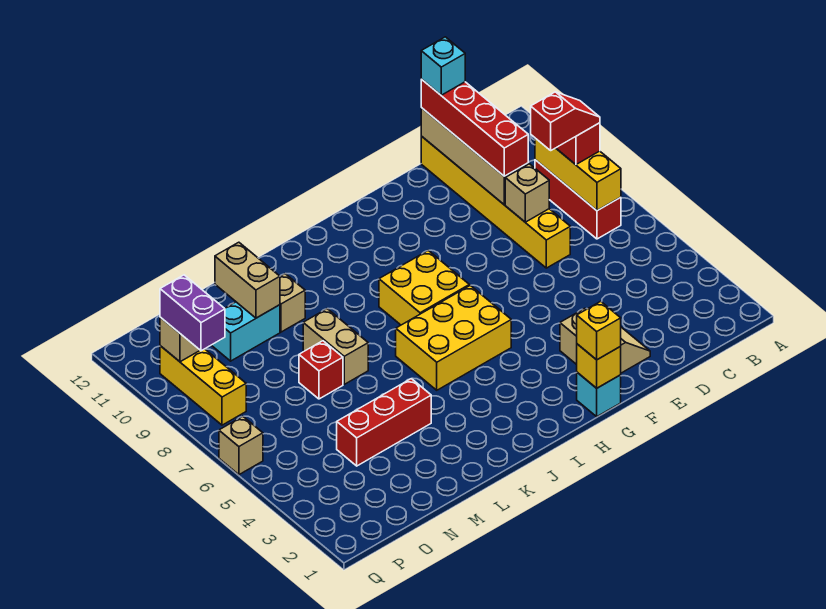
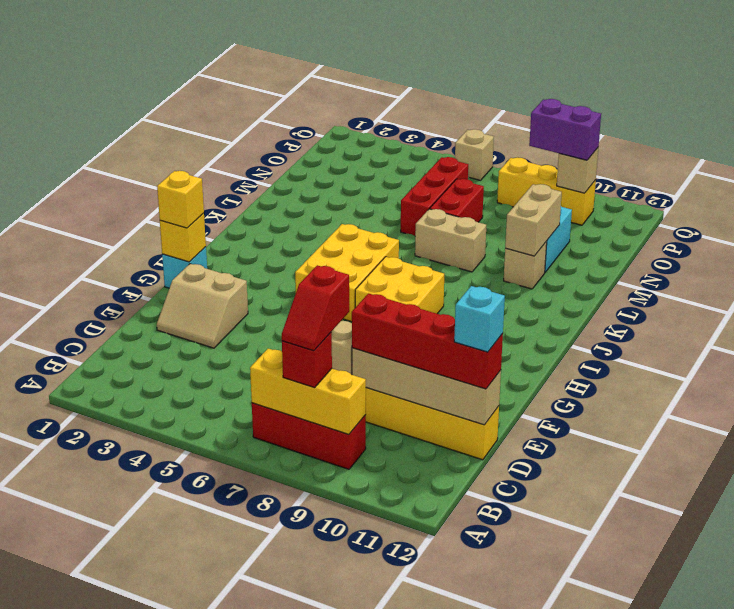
red brick L4:N4 level 1 -> red brick M6:O6 level 1
red brick M7 level 1 -> red brick M7:N7 level 1
tan brick M10:M11 level 2 -> tan brick L10:M10 level 2

